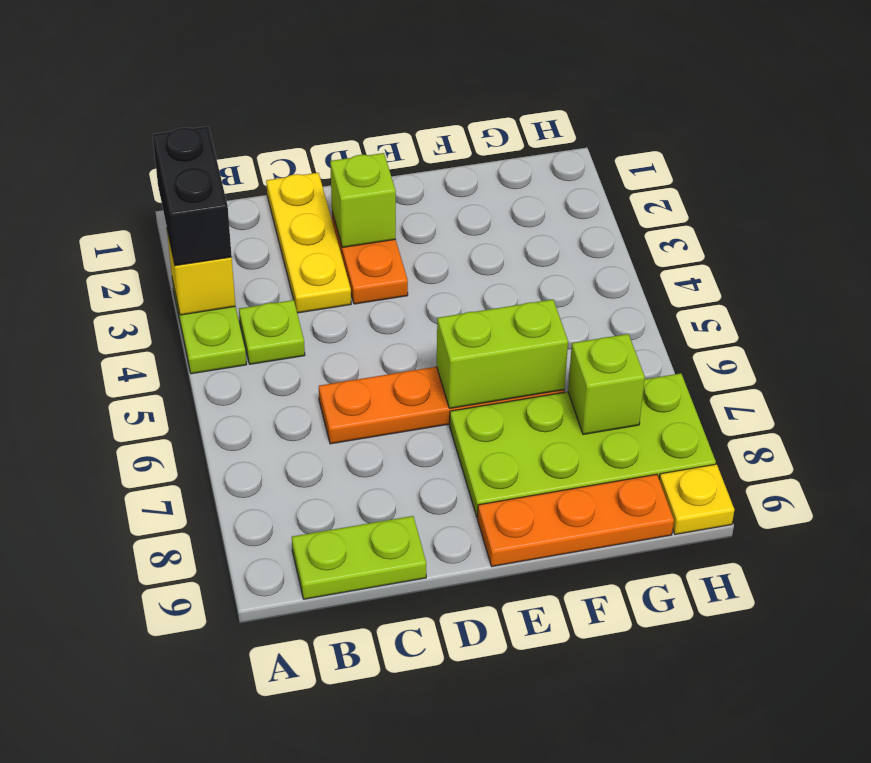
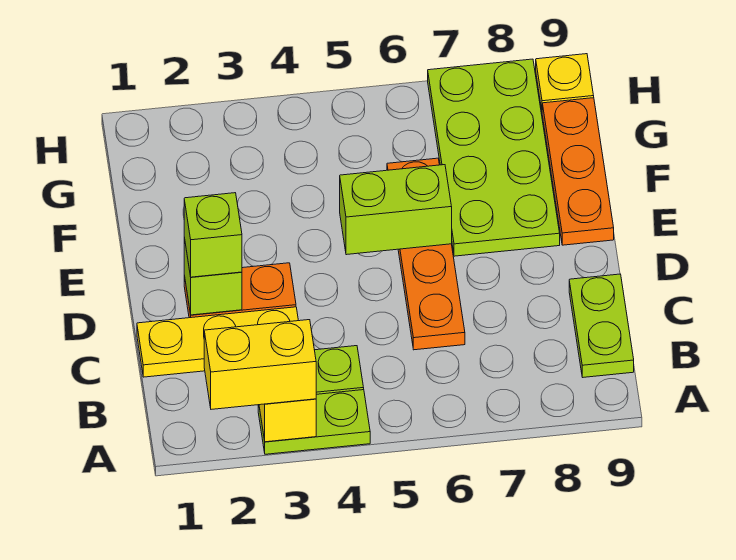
black brick A2:A3 level 3 -> yellow brick A2:A3 level 3
lime brick E6:F6 level 2 -> lime brick E5:E6 level 2
lime brick G7 level 2 -> lime brick D2 level 3

